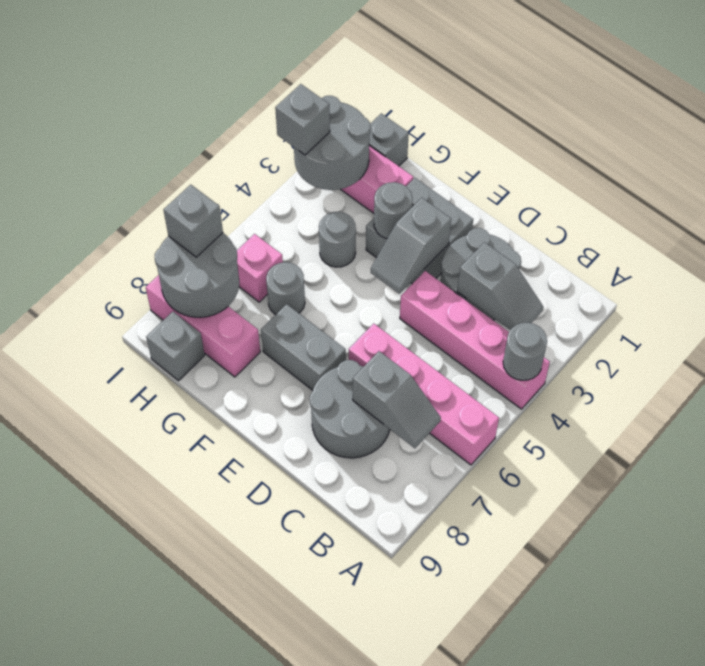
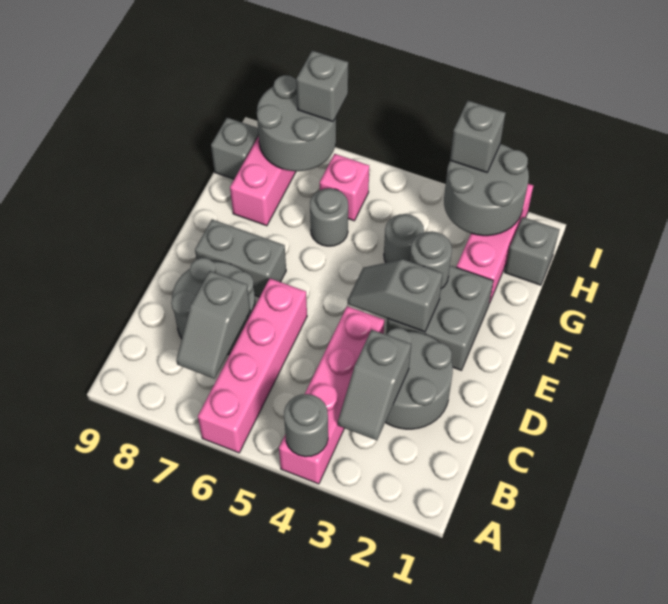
grey brick E7:F7 level 1 -> grey brick E7:E8 level 1

